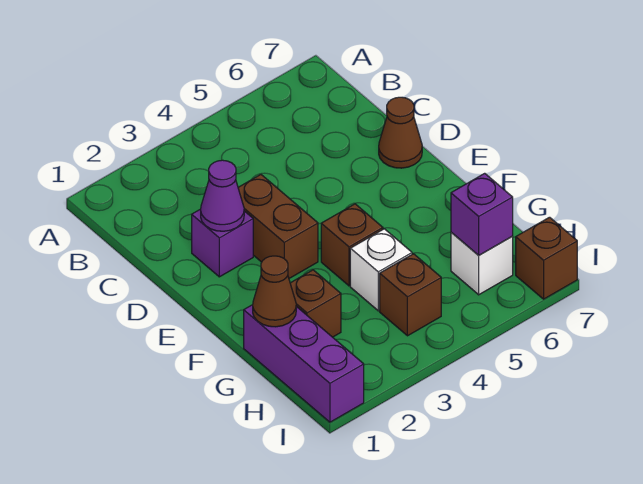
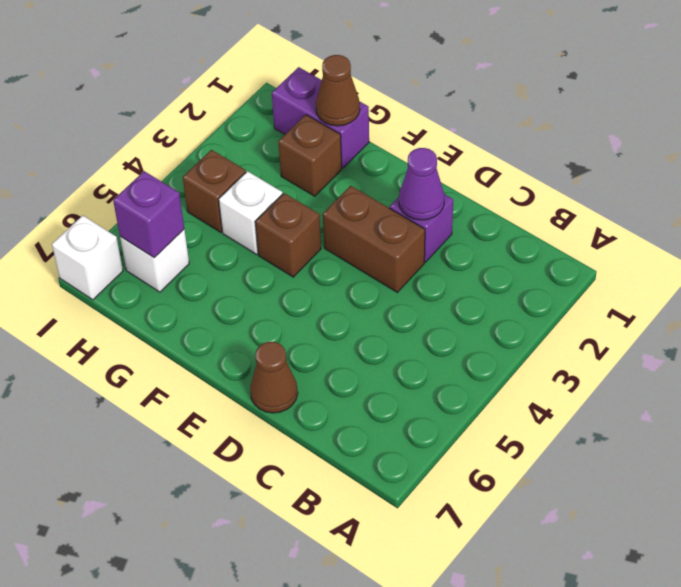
purple brick G1:I1 level 1 -> purple brick G1:H1 level 1
brown brick I7 level 1 -> white brick I7 level 1

